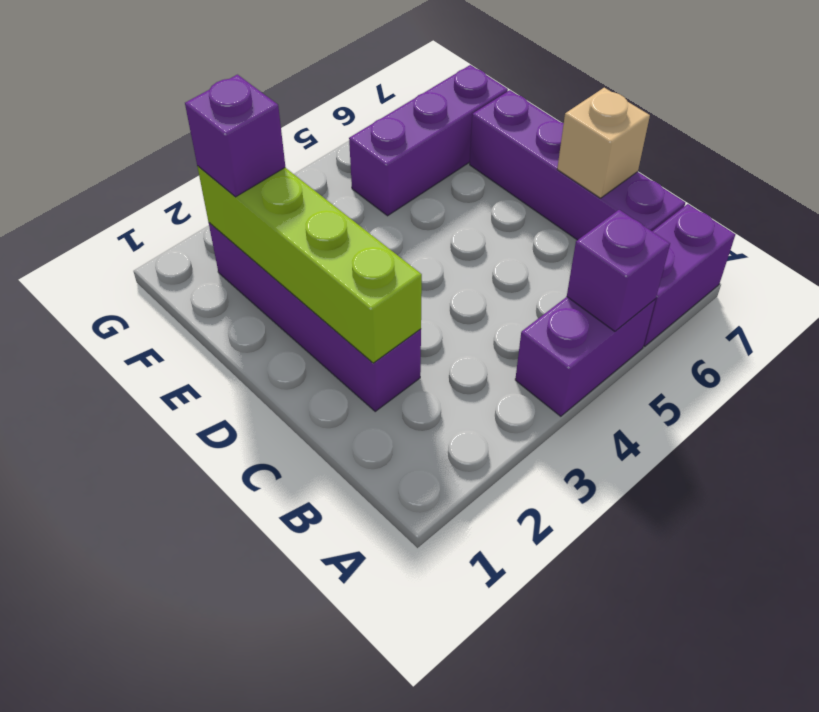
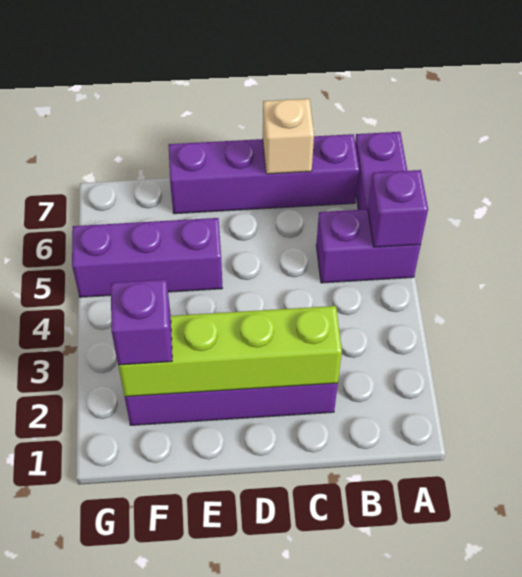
purple brick A4:A5 level 1 -> purple brick A5:B5 level 1
purple brick F5:F7 level 1 -> purple brick E5:G5 level 1

